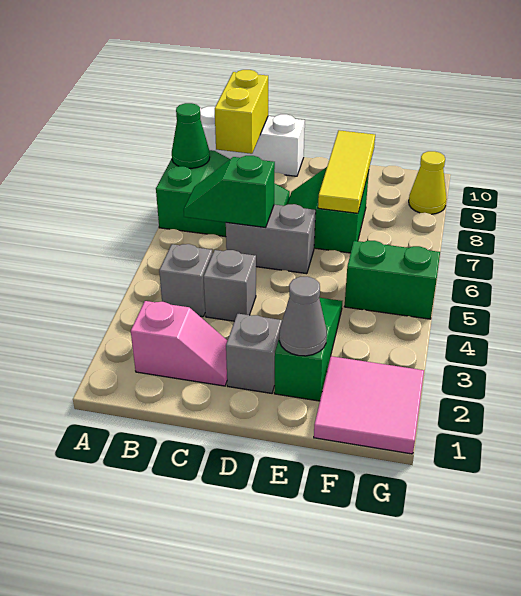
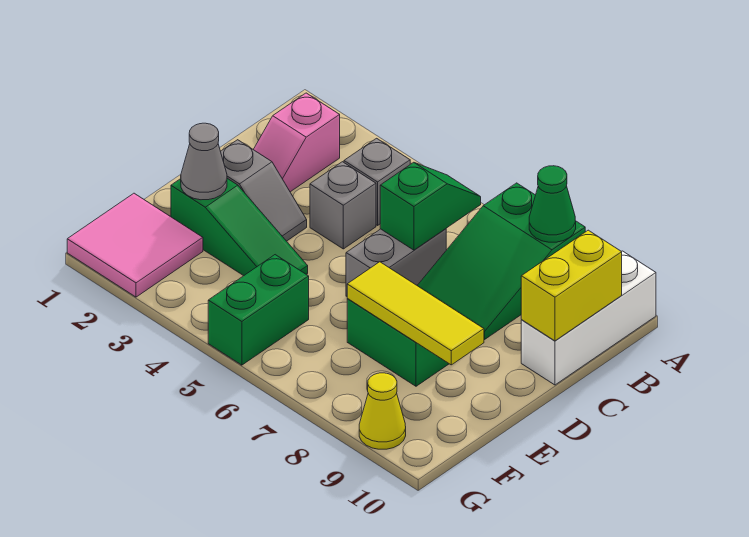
yellow brick B9:B10 level 2 -> yellow brick B10:C10 level 2

